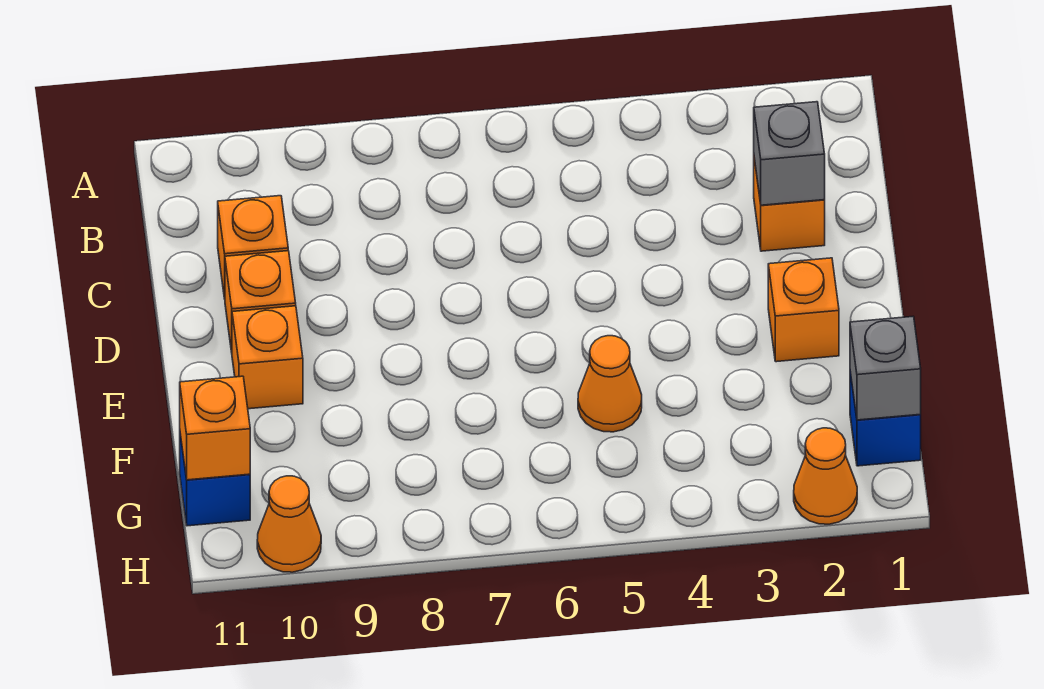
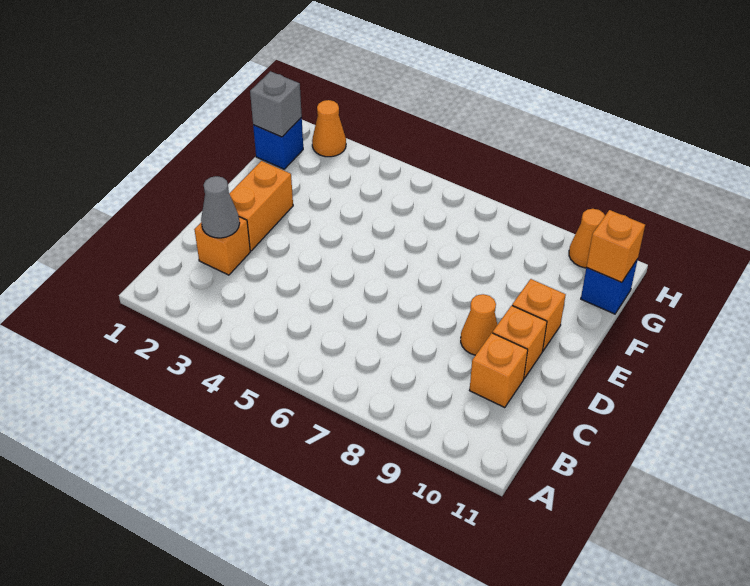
grey brick C2 level 2 -> grey cone C2 level 2
orange brick E2 level 1 -> orange brick D2:E2 level 1
orange cone F5 level 1 -> orange cone D9 level 1

